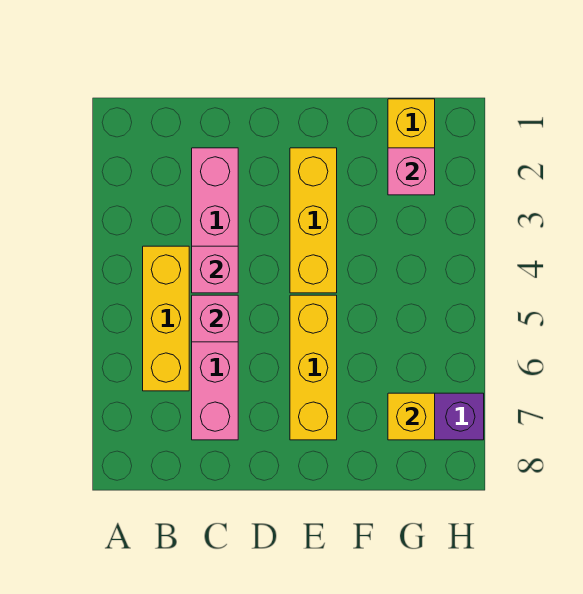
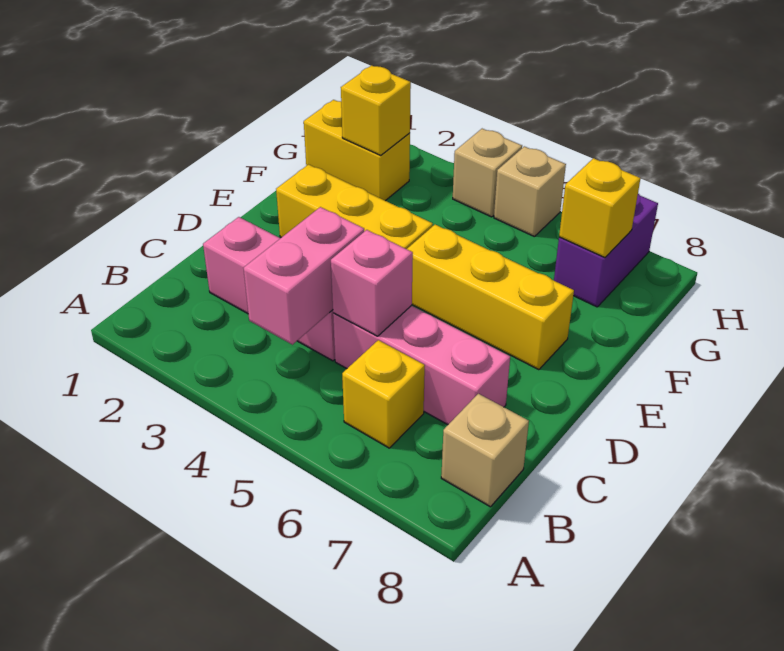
yellow brick B4:B6 level 1 -> yellow brick B6 level 1
none -> tan brick B8 level 1
pink brick C4 level 2 -> pink brick B4:C4 level 2
pink brick G2 level 2 -> yellow brick G2 level 2
none -> tan brick H4 level 1
none -> tan brick H5 level 1

